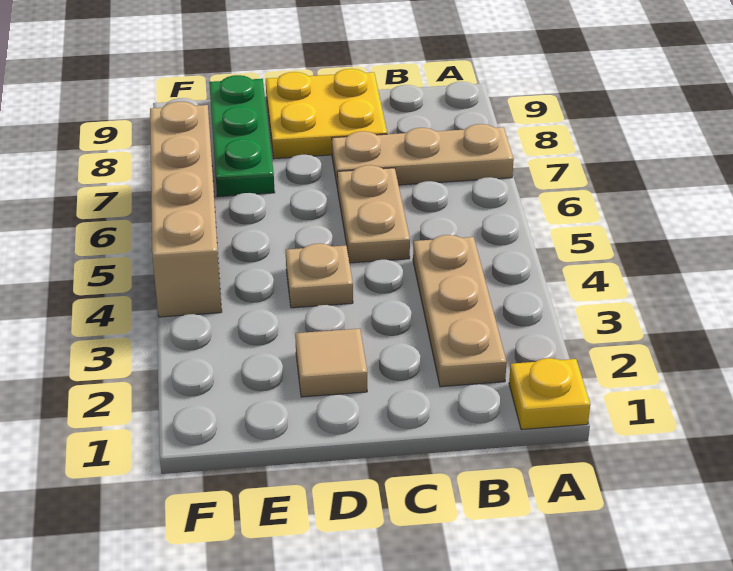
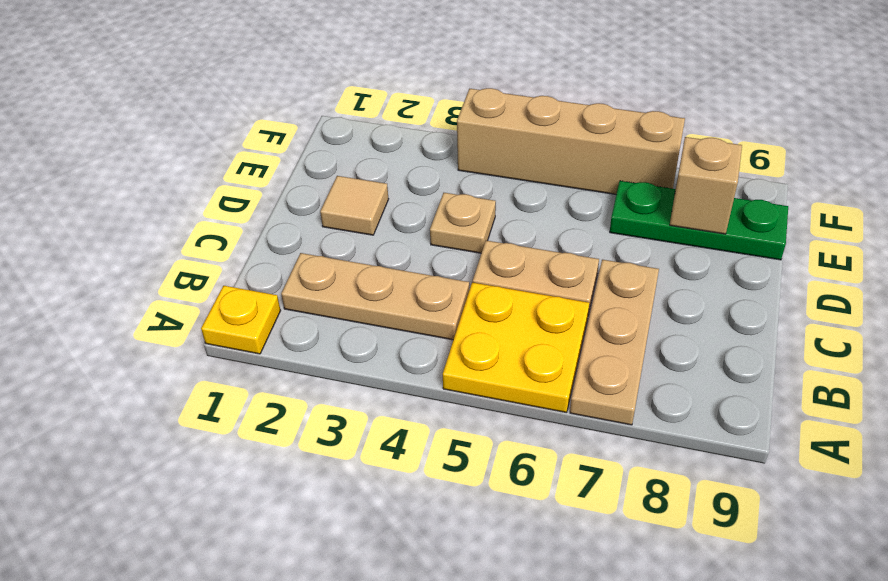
yellow plate C8:D9 level 1 -> yellow plate A5:B6 level 1
none -> tan brick E8 level 2

